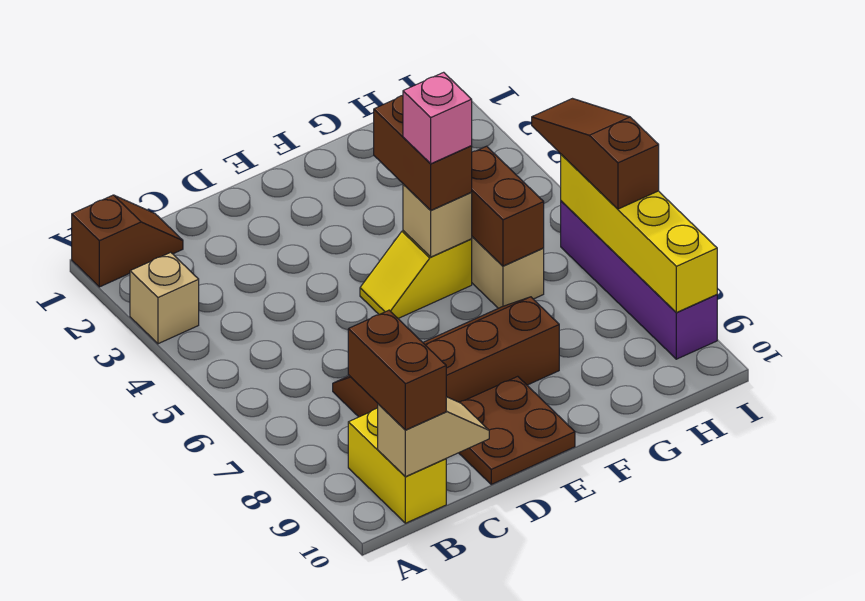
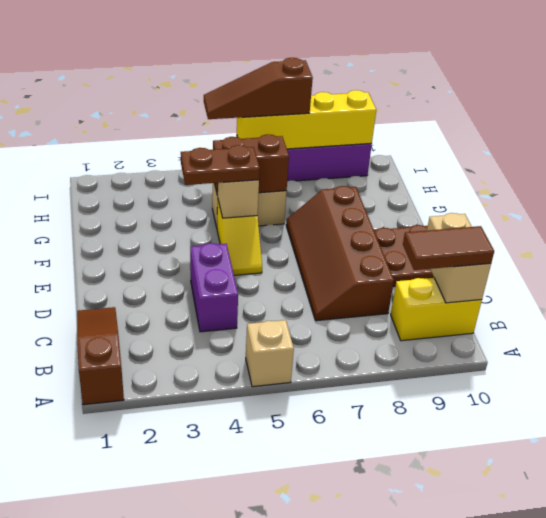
brown slope A1:B1 level 1 top A -> brown slope A1:C1 level 1 top A
tan brick A3 level 1 -> tan brick A5 level 1
brown brick B9:B10 level 3 -> brown tile B9:B10 level 3
tan slope B10:C10 level 2 top B -> tan brick B10:C10 level 2
none -> purple brick C4:D4 level 1
brown brick F4:F5 level 3 -> brown plate F4:F5 level 3
pink brick F5 level 4 -> none

